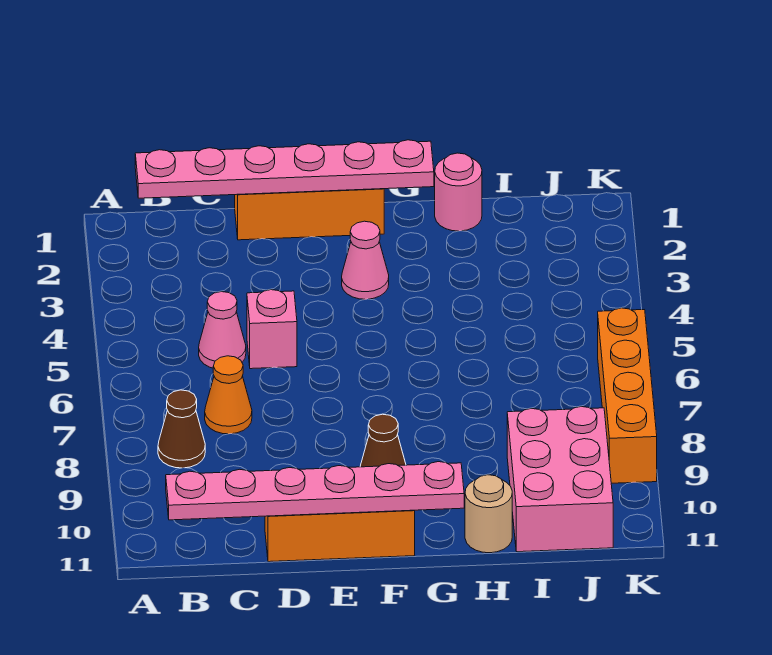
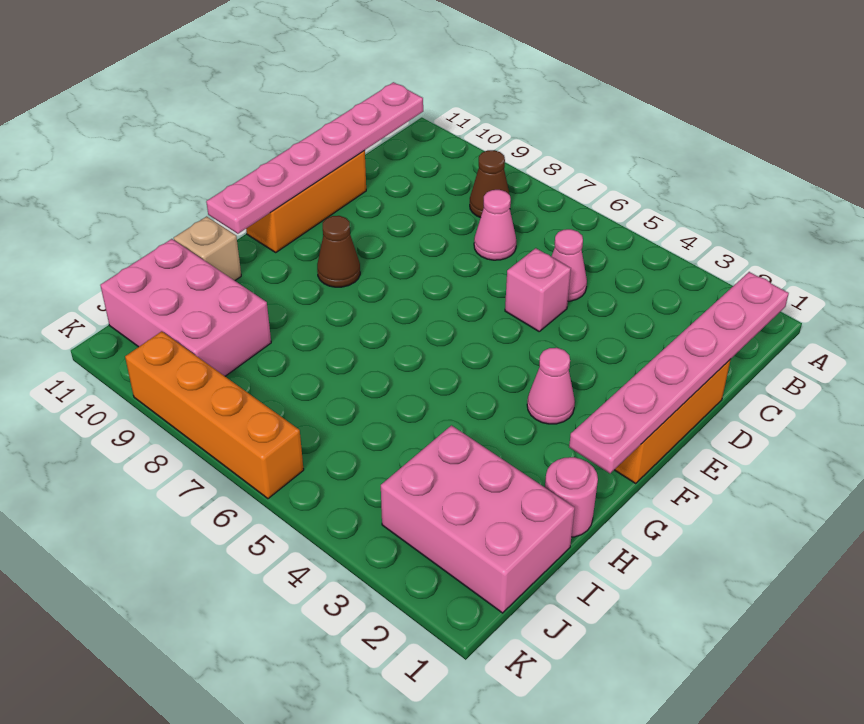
orange cone C7 level 1 -> pink cone C7 level 1
tan round brick H11 level 1 -> tan brick H11 level 1
none -> pink brick I1:J3 level 1

